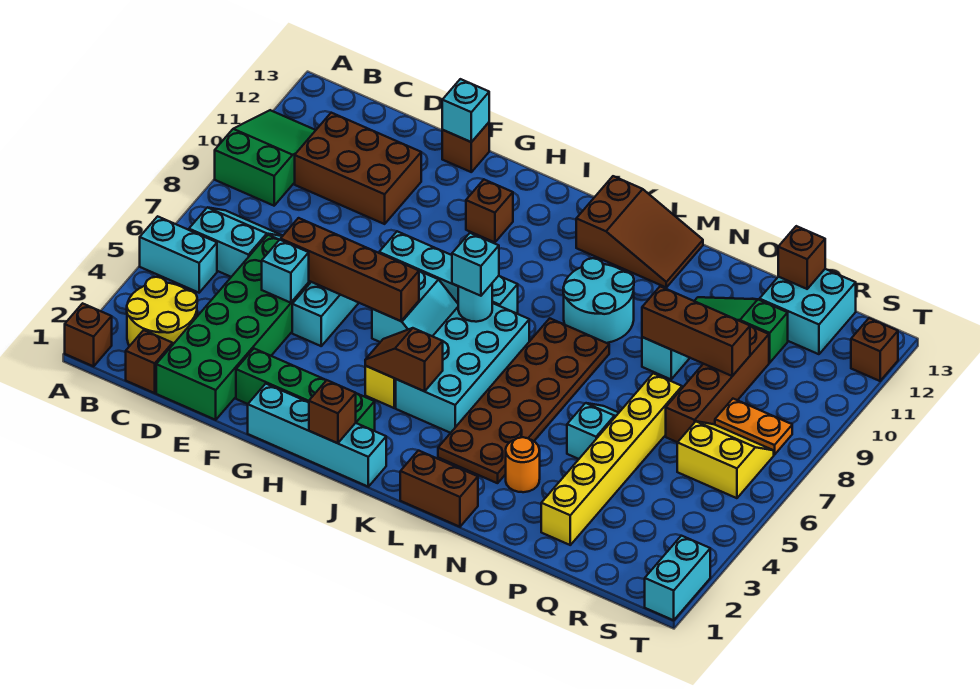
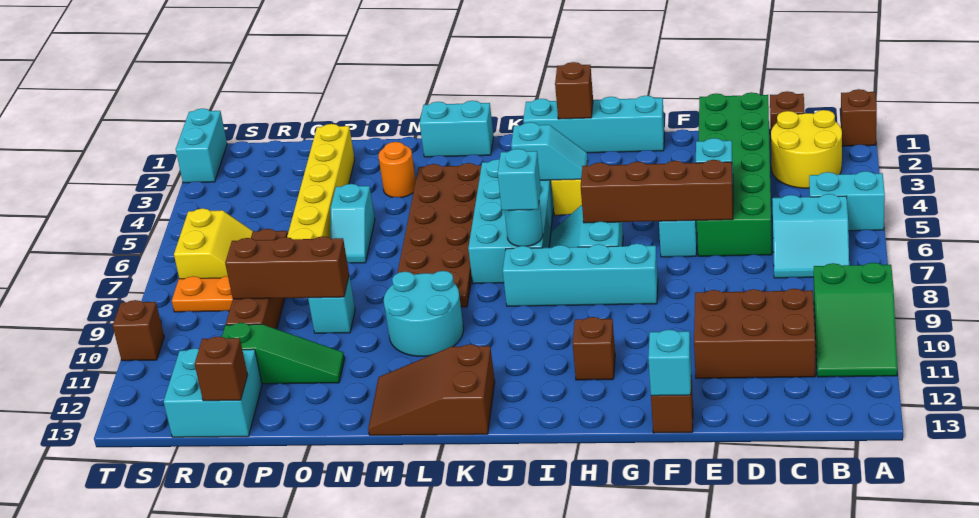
green brick F2:I2 level 1 -> none
brown slope I4:J4 level 2 top J -> cyan slope I4:J4 level 2 top J
brown brick L1:M1 level 1 -> cyan brick L1:M1 level 1
yellow slope R6:S7 level 1 top 6 -> yellow slope R6:S7 level 1 top S
brown brick T12 level 1 -> brown brick T10 level 1

